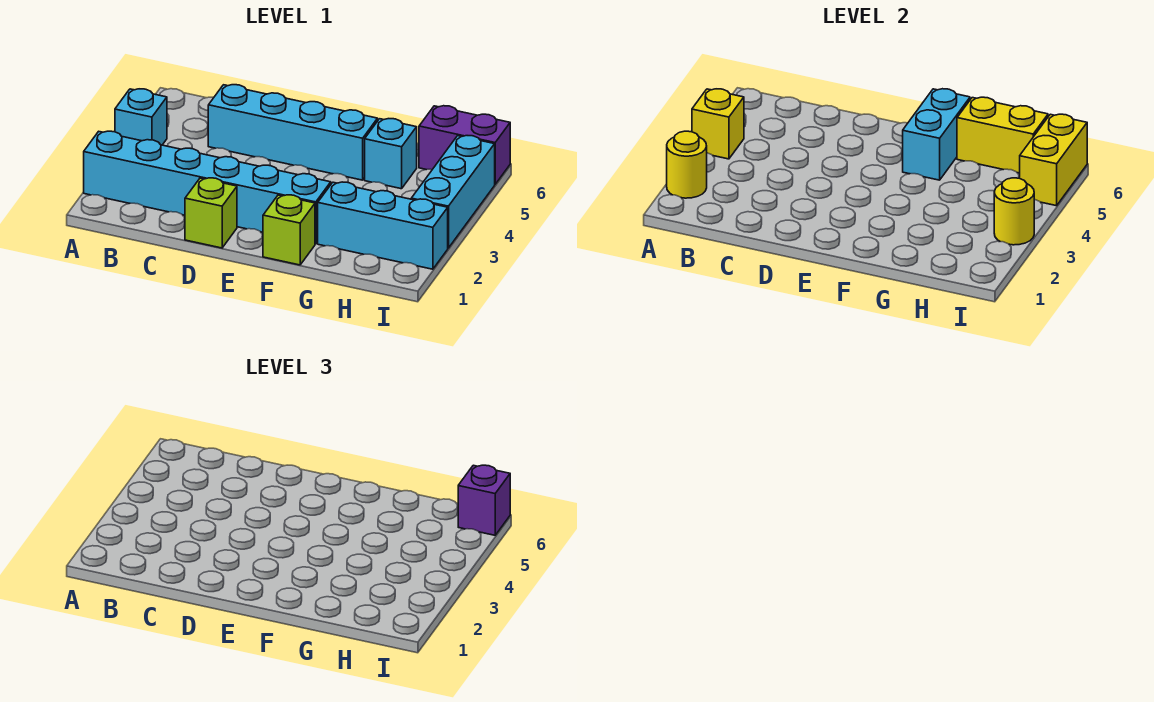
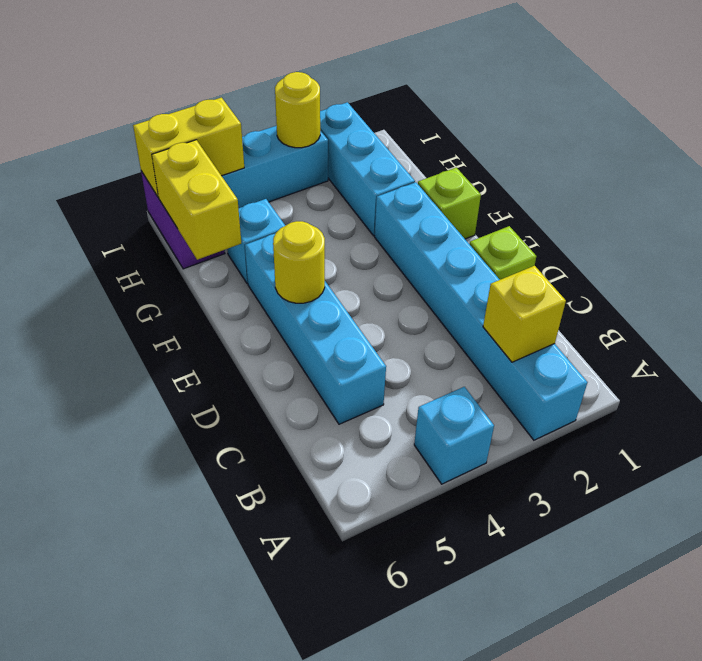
yellow round brick A2 level 2 -> yellow round brick E5 level 2
yellow brick A4 level 2 -> yellow brick B2 level 2
cyan brick F5:F6 level 2 -> none
purple brick I6 level 3 -> none

